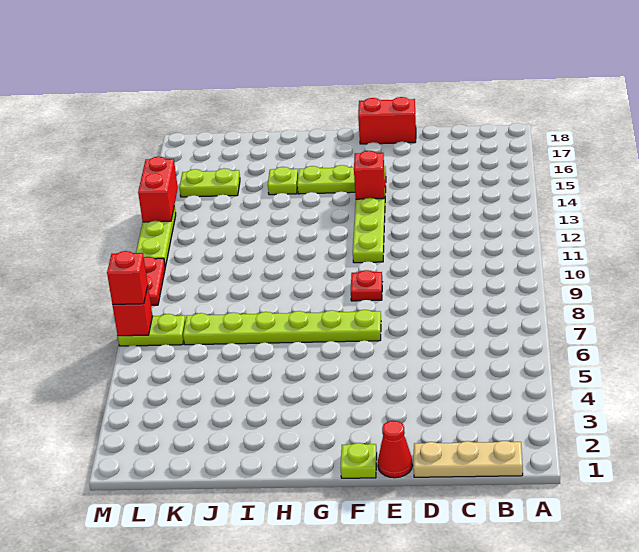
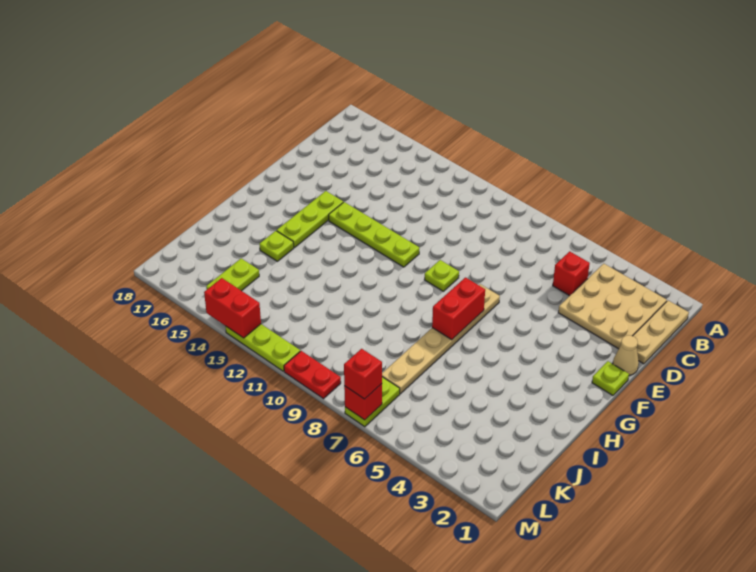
none -> tan plate B2:D4 level 1
red cone E1 level 1 -> tan cone E1 level 1
red brick E18:F18 level 1 -> red brick G7:H7 level 2
lime plate F7:K7 level 1 -> tan plate F7:K7 level 1
red plate F9 level 1 -> lime plate F9 level 1
red brick F14 level 2 -> red brick C5 level 1

